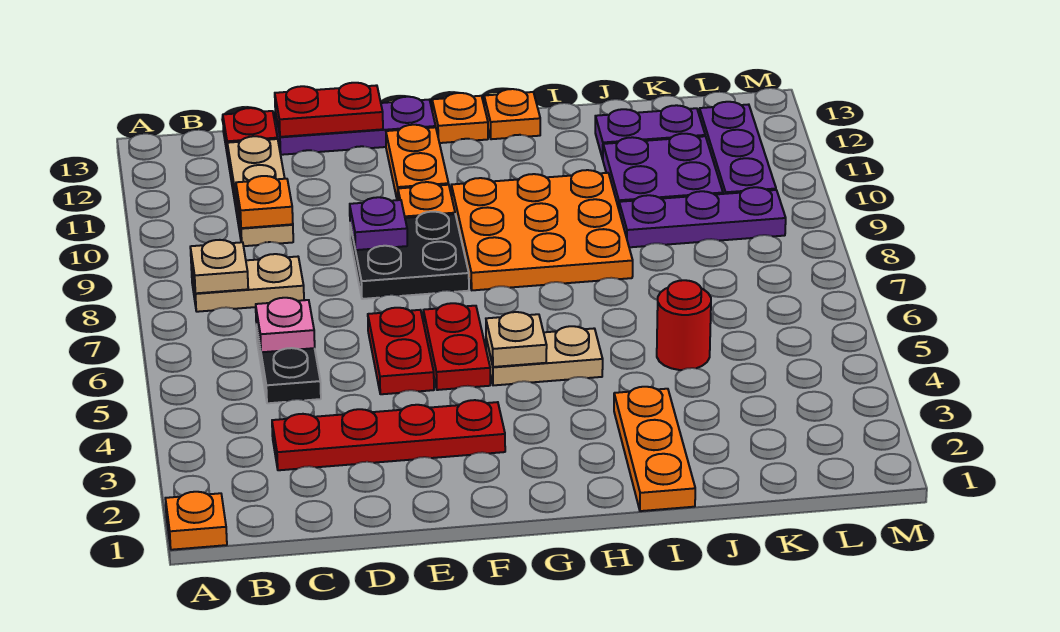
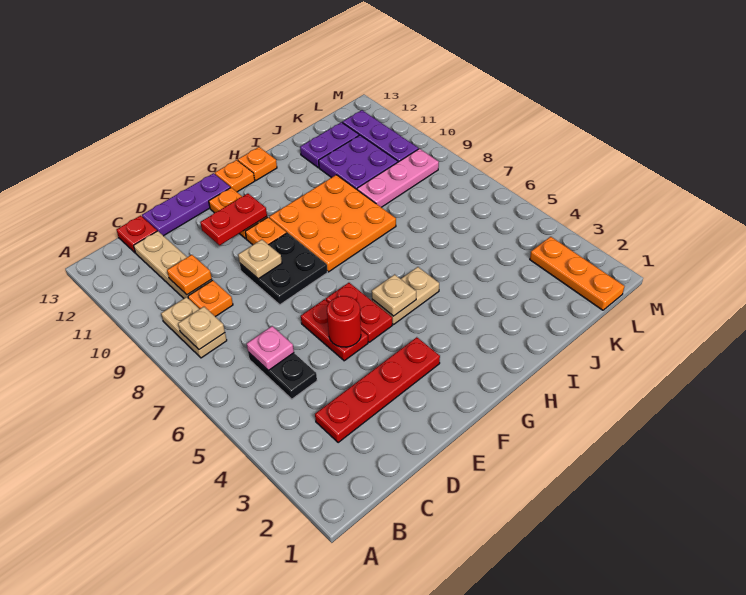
orange plate A1 level 1 -> orange plate C9 level 1
tan plate B8:C8 level 1 -> tan plate B8:B9 level 1
red plate D13:E13 level 2 -> red plate E11:F11 level 2
purple plate E9 level 2 -> tan plate E9 level 2
orange plate I1:I3 level 1 -> orange plate L1:L3 level 1
red round brick J5 level 1 -> red round brick E5 level 2
purple plate J9:L9 level 1 -> pink plate J9:L9 level 1

